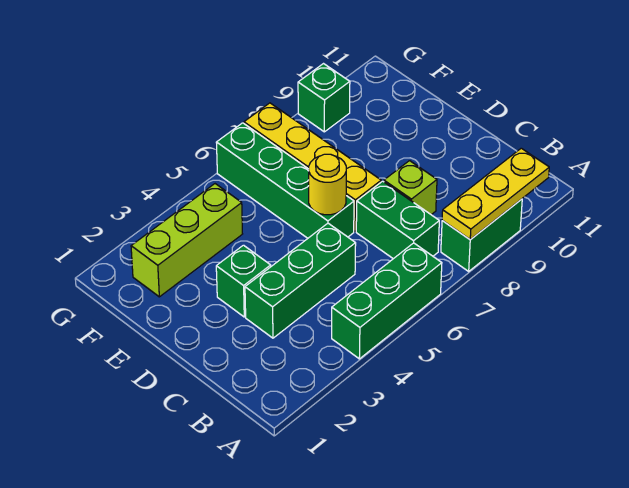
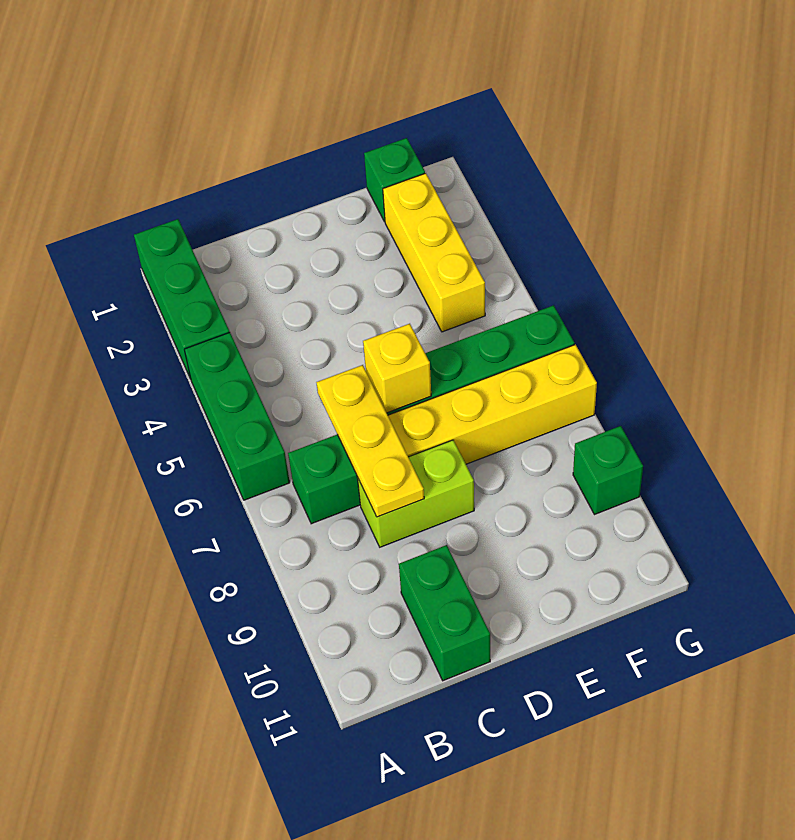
green brick A8:A9 level 1 -> green brick C10:C11 level 1
yellow plate A8:A10 level 2 -> yellow plate C6:C8 level 2
green brick C3:C5 level 1 -> green brick A1:A3 level 1
lime brick C8 level 1 -> lime brick C8:D8 level 1
green brick D3 level 1 -> green brick F1 level 1
yellow round brick D6 level 2 -> yellow brick D6 level 2
lime brick F2:F4 level 1 -> yellow brick F2:F4 level 1

